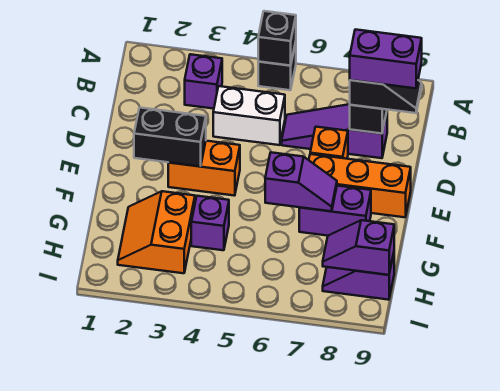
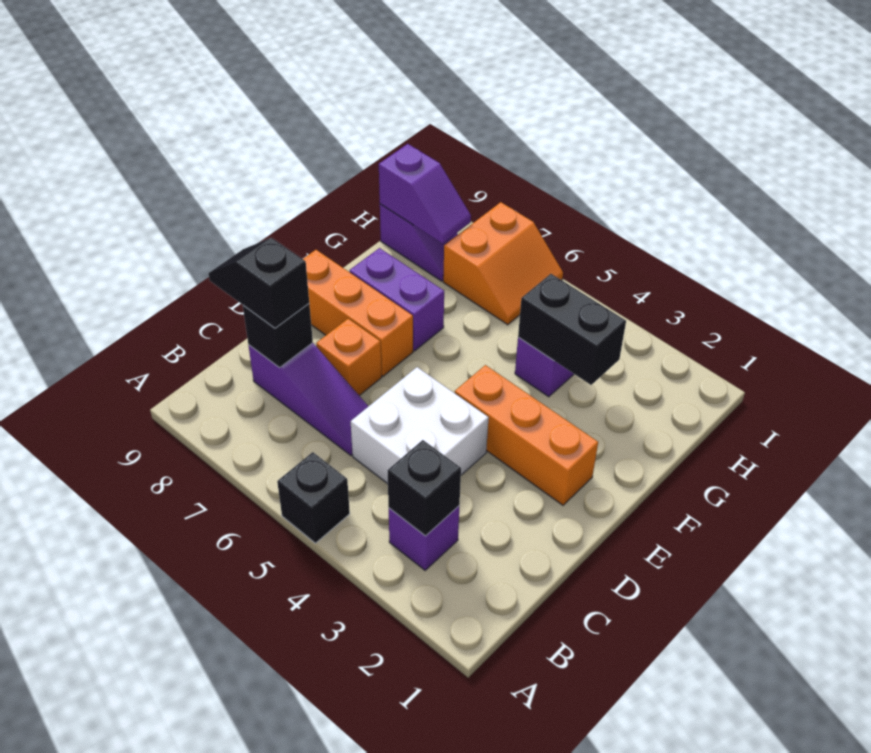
black brick A5 level 2 -> black brick B3 level 2
white brick C4:C5 level 1 -> white brick C4:D5 level 1
purple brick C8:C9 level 4 -> none
black brick E2:E3 level 2 -> black brick G3:G4 level 2
orange brick E3:E4 level 1 -> orange brick E2:E4 level 1
purple slope F6:F7 level 2 top 6 -> none
orange slope G2:H3 level 1 top 3 -> orange slope H6:I7 level 1 top 7

